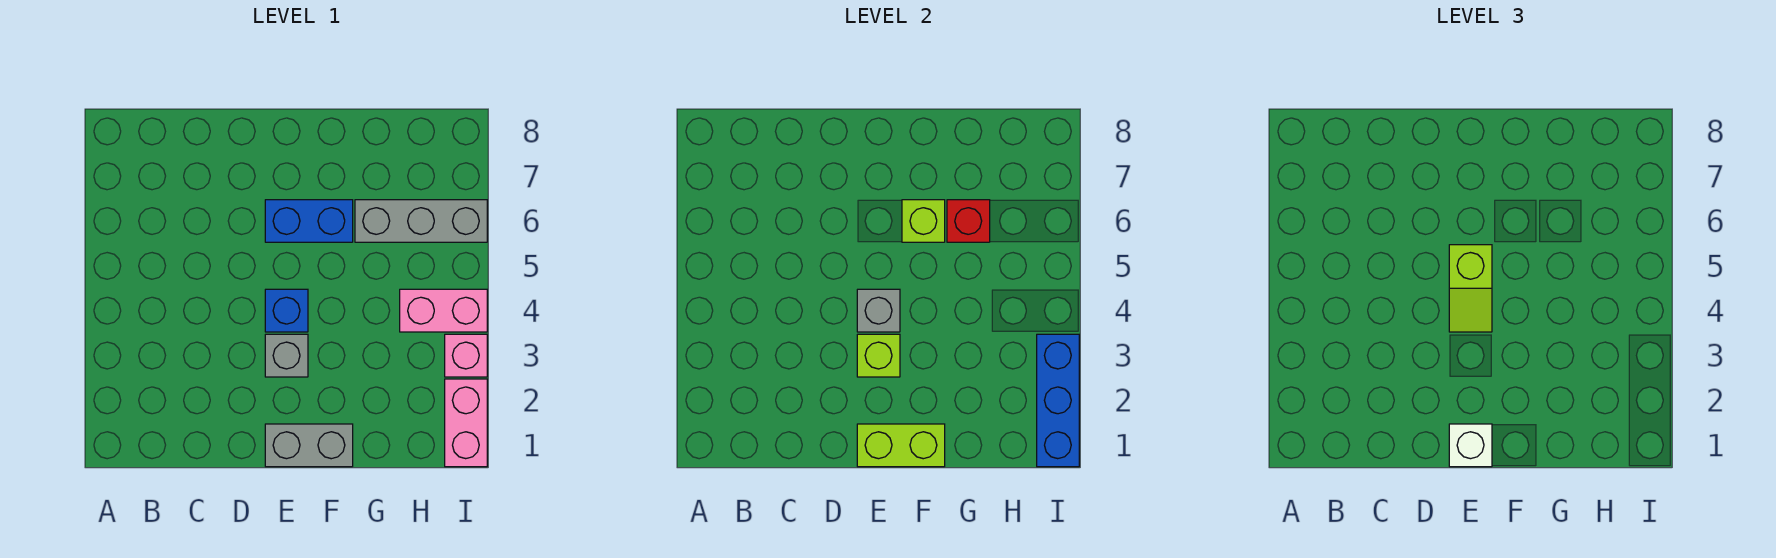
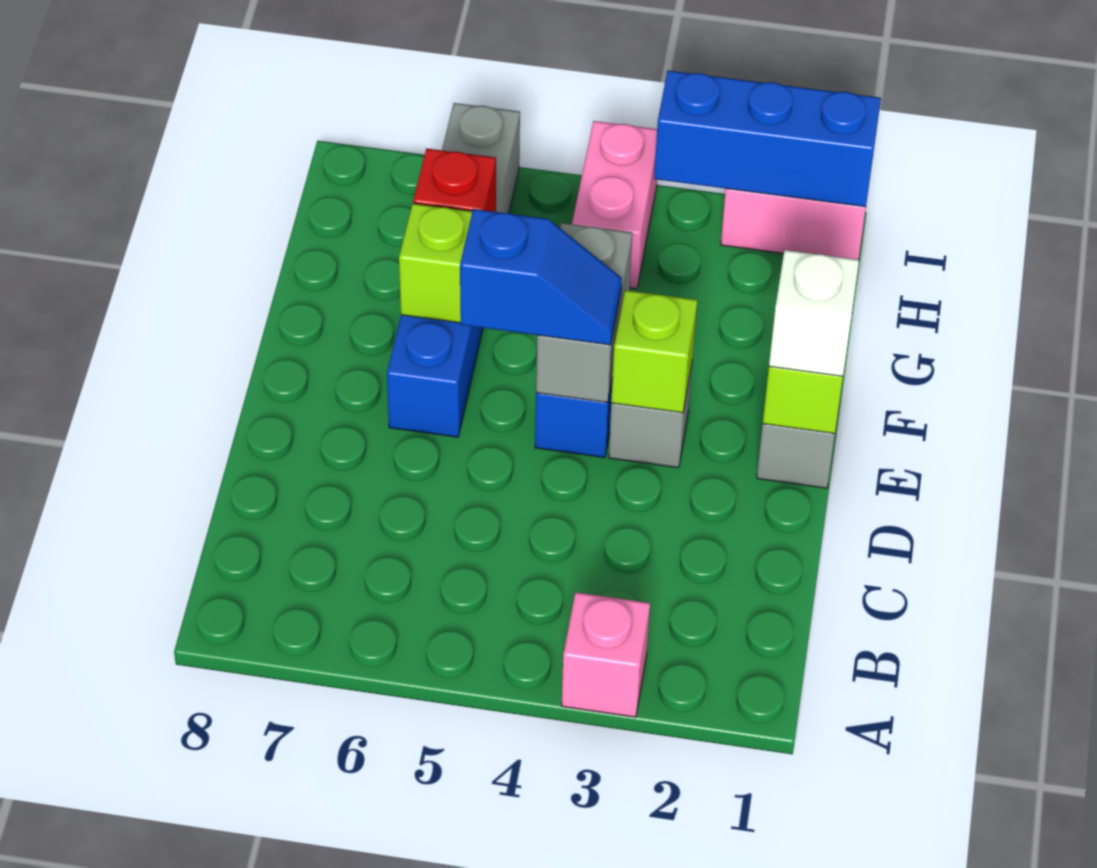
grey brick E4 level 2 -> grey brick E4:F4 level 2
lime slope E4:E5 level 3 top 5 -> blue slope E4:E5 level 3 top 5
pink brick I3 level 1 -> pink brick A3 level 1

